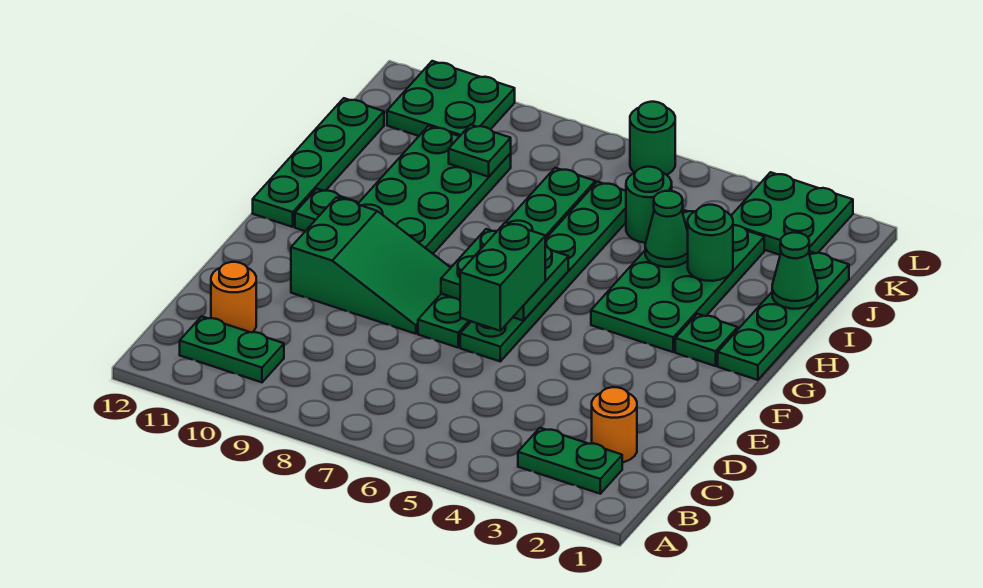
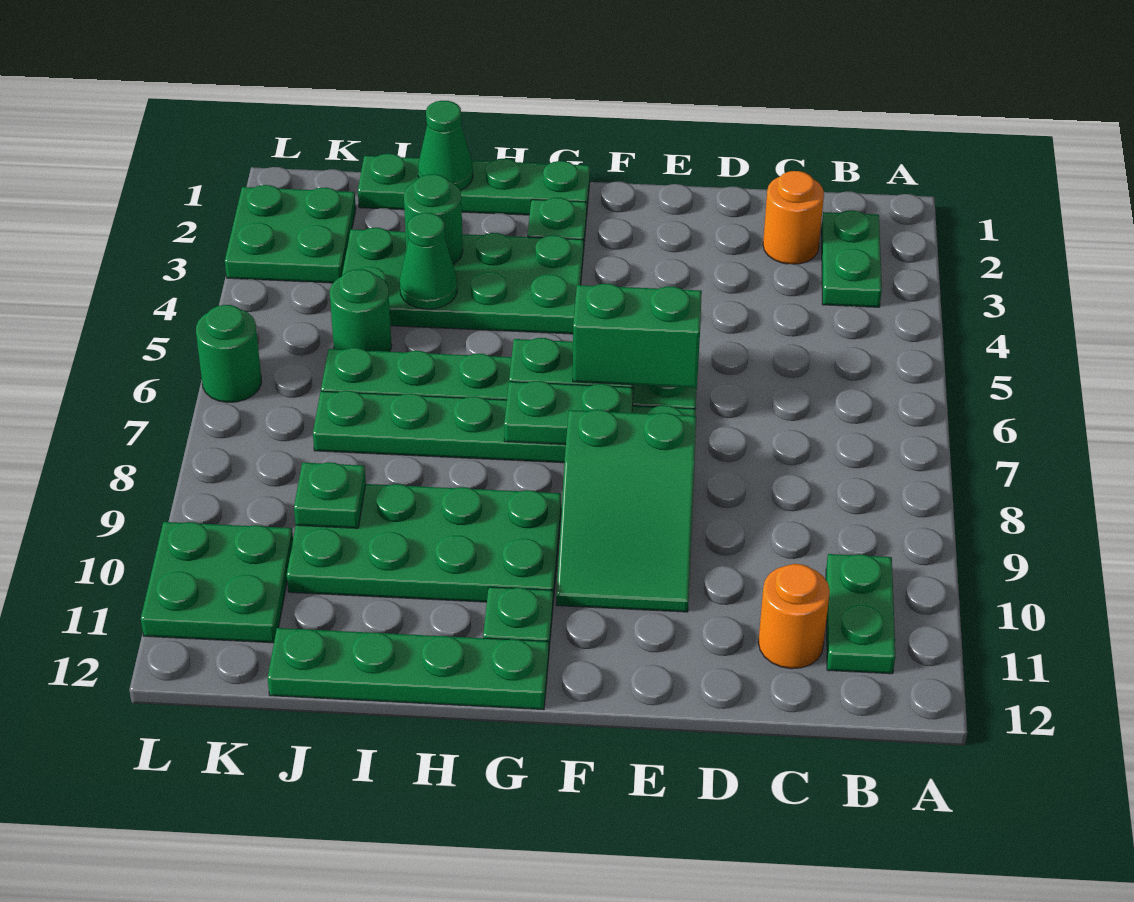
green slope E8:F10 level 1 top 10 -> green slope E8:F10 level 1 top 8

